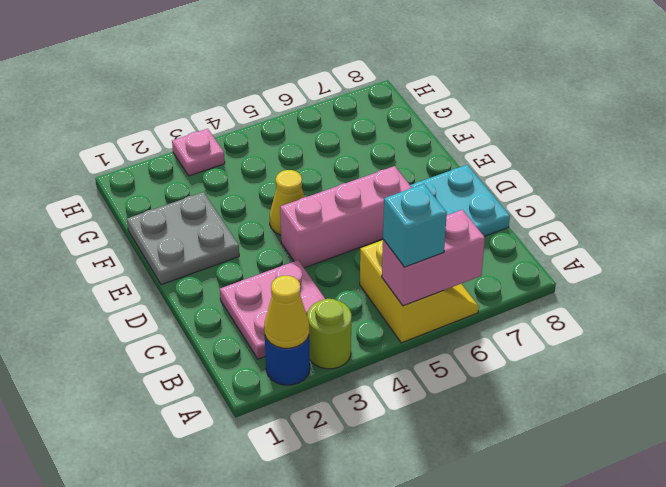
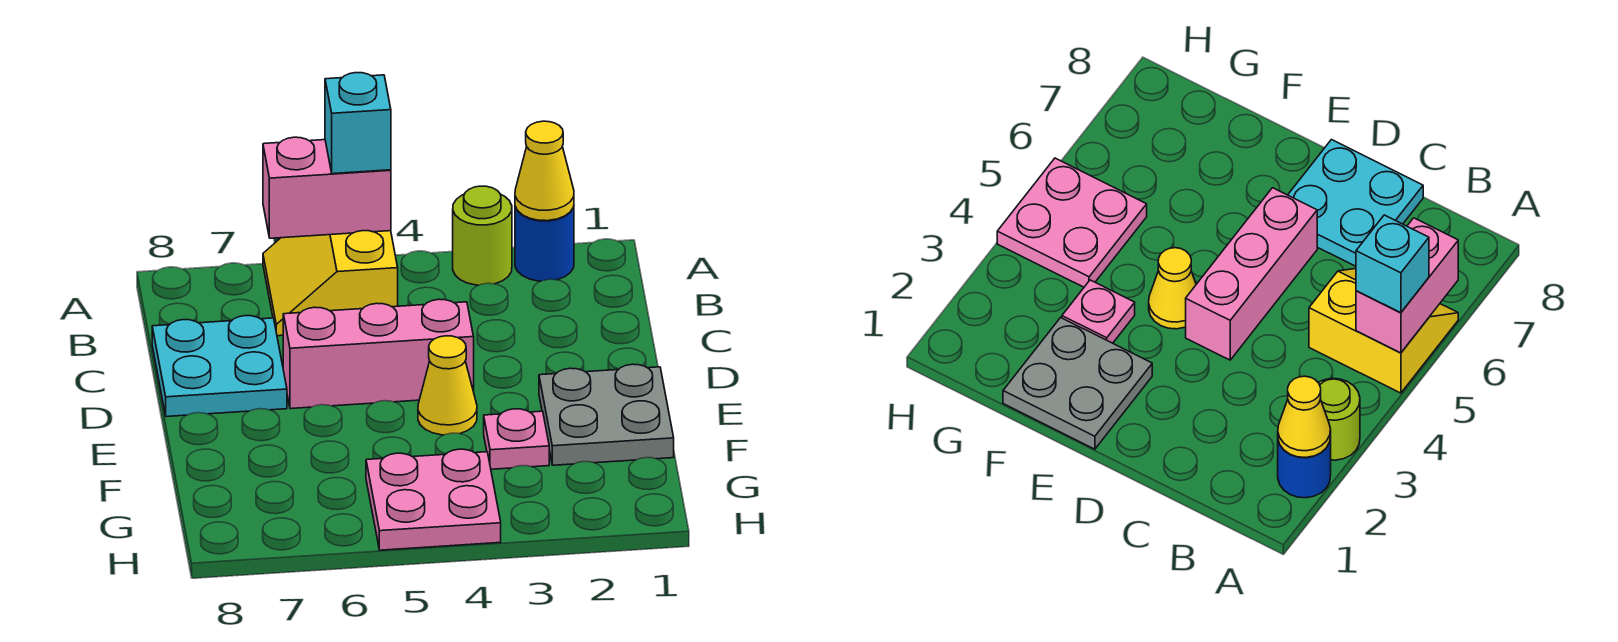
pink plate B2:C3 level 1 -> pink plate G4:H5 level 1
pink plate H3 level 1 -> pink plate F3 level 1

